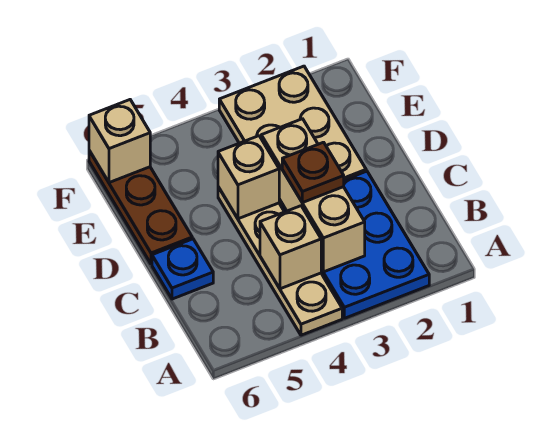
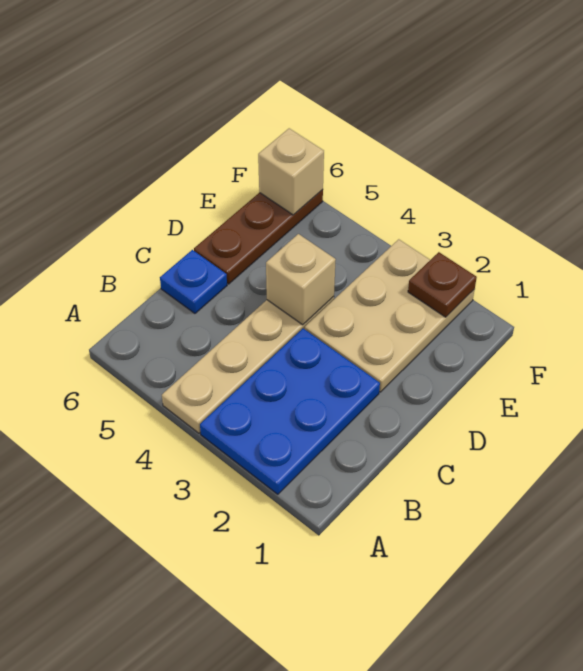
tan brick B3:D3 level 2 -> none
tan brick B4 level 2 -> none
brown plate C3 level 3 -> brown plate F2 level 2

